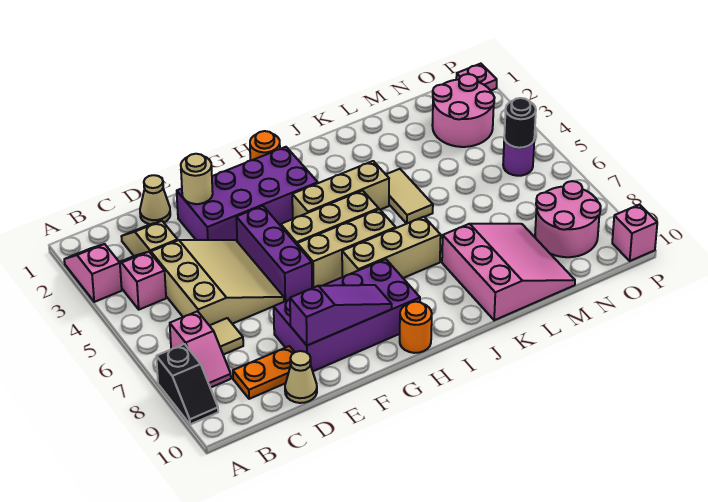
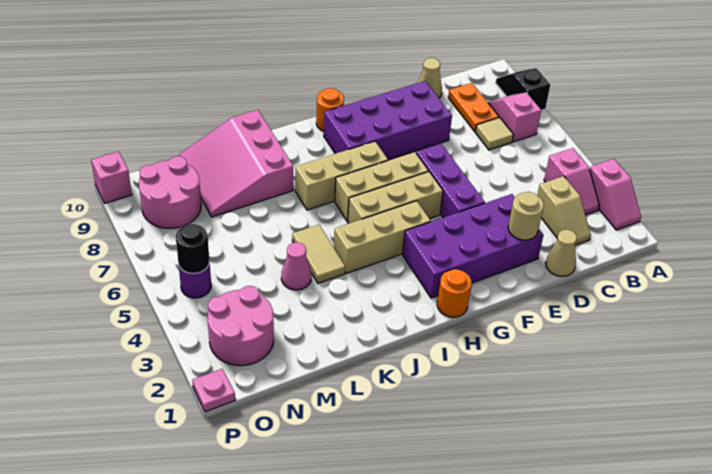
tan slope C4:E6 level 1 top C -> none
orange plate C9:D9 level 1 -> orange plate C8:C9 level 1
purple slope E9:G9 level 2 top E -> none
none -> pink cone L4 level 1

